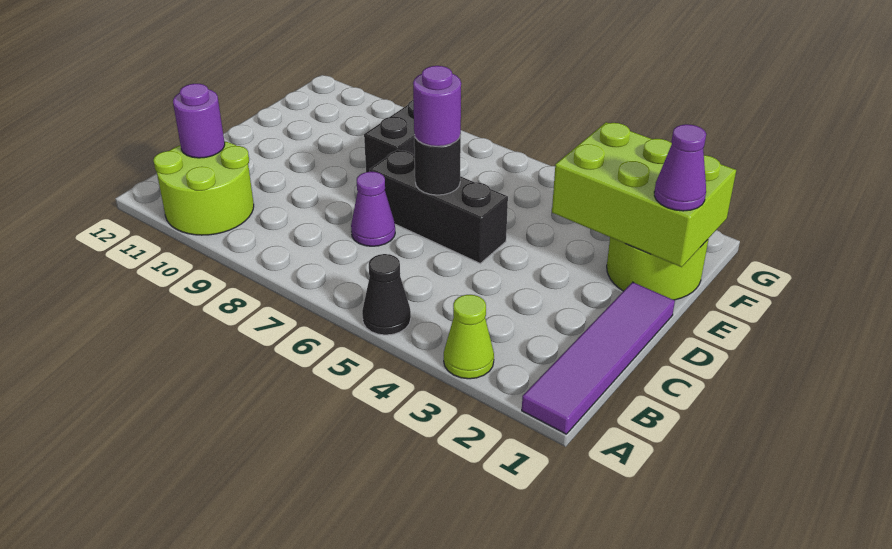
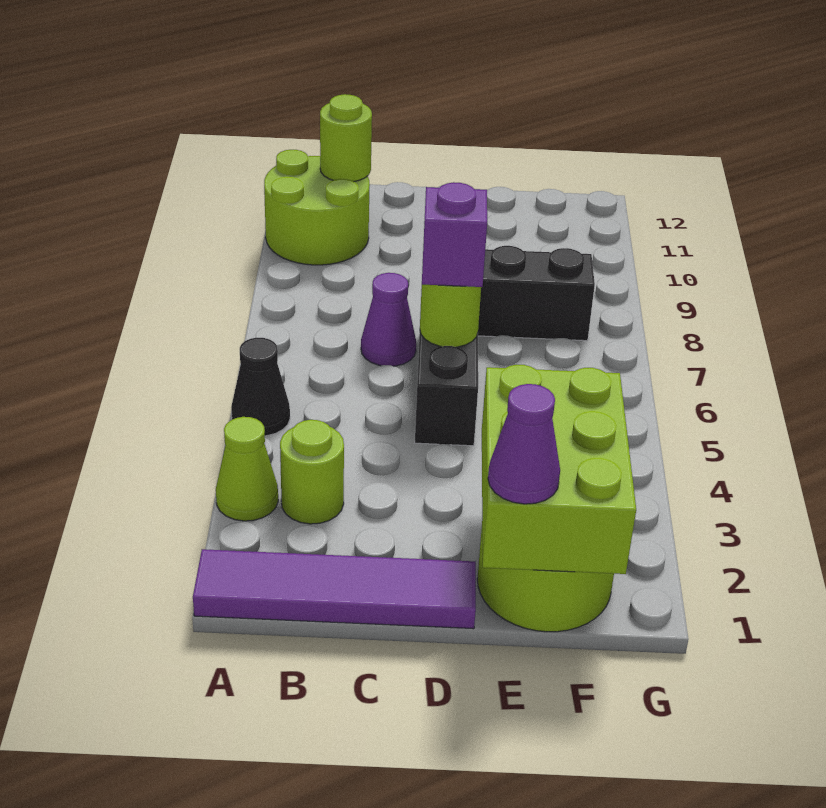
none -> lime round brick B3 level 1
purple round brick B11 level 2 -> lime round brick B11 level 2
black round brick D6 level 2 -> lime round brick D6 level 2
purple round brick D6 level 3 -> purple brick D6 level 3

